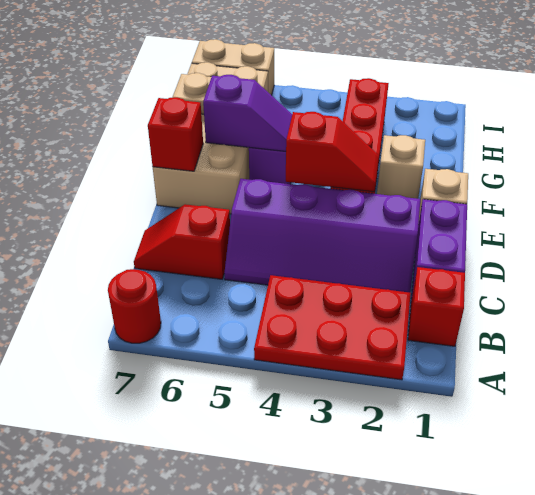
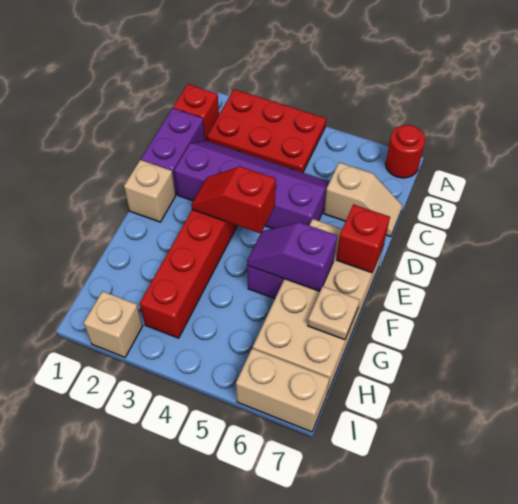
red slope C6:C7 level 1 top 6 -> tan slope C6:C7 level 1 top 6
tan brick F2 level 1 -> tan brick I2 level 1

